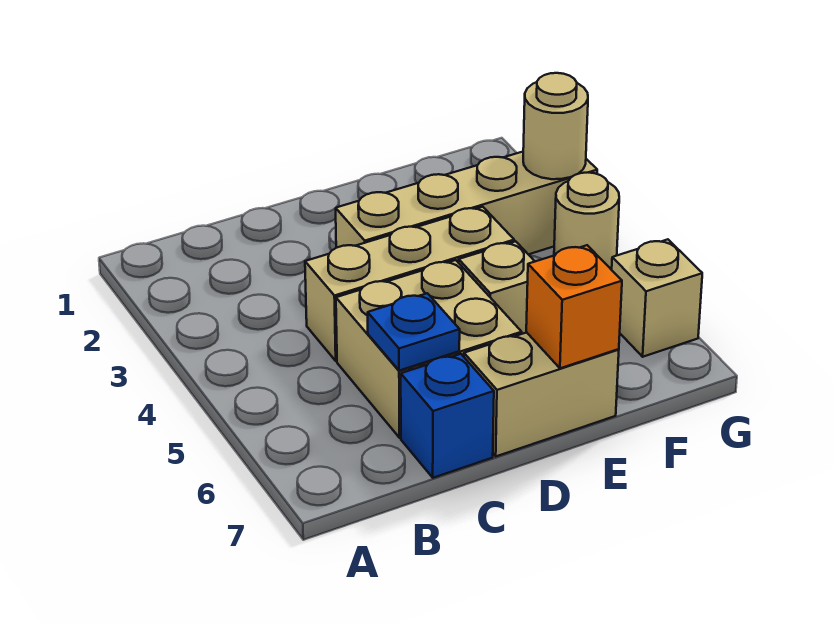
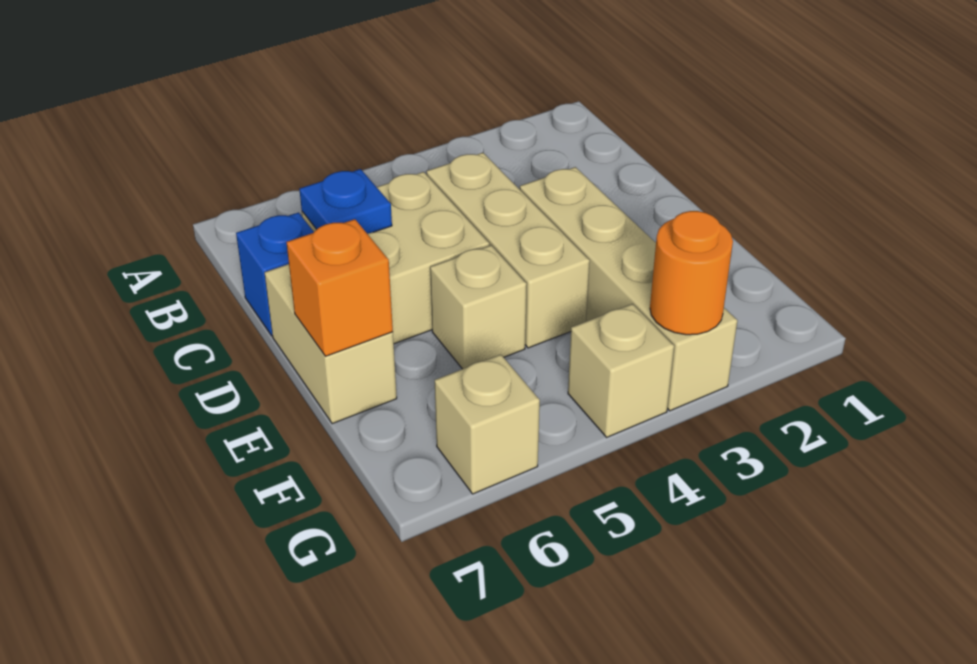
tan round brick G3 level 2 -> orange round brick G3 level 2
tan round brick G4 level 1 -> tan brick G4 level 1

